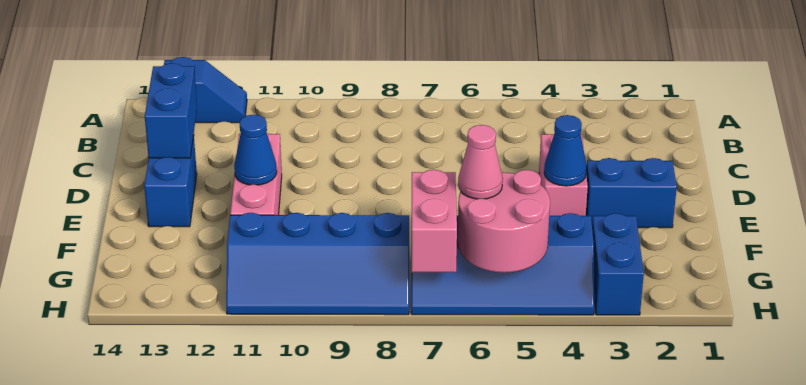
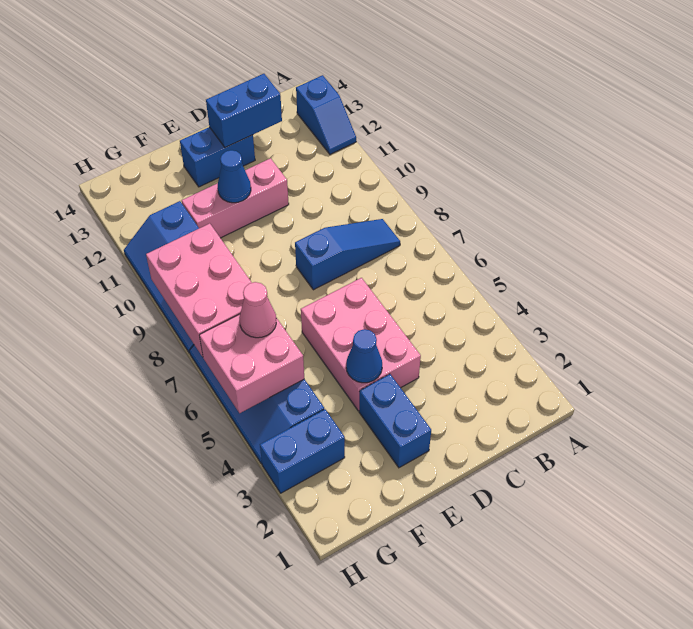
none -> blue slope B8:D8 level 1 top D
pink brick D4:E4 level 1 -> pink brick D4:E6 level 1
pink round brick G5:H6 level 2 -> pink brick G5:H6 level 2
pink brick G7:H7 level 2 -> pink brick G7:H9 level 2

